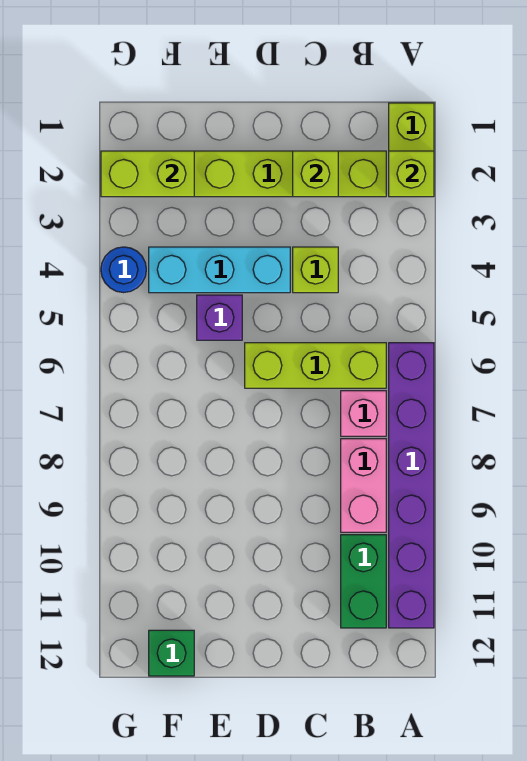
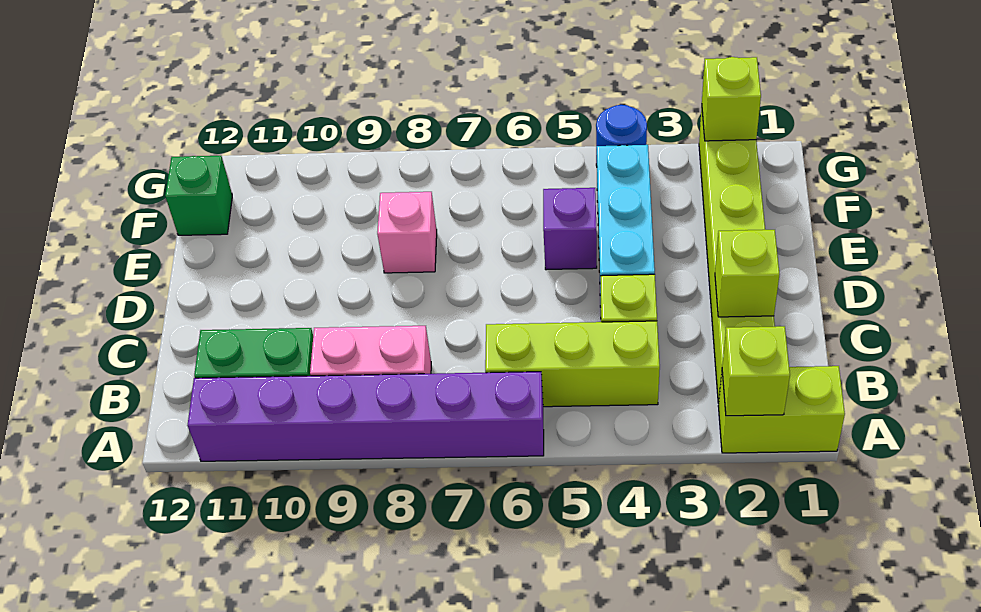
lime brick B6:D6 level 1 -> lime brick B4:B6 level 1
pink brick B7 level 1 -> pink brick E8 level 1
lime brick F2:G2 level 2 -> lime brick G2 level 2

